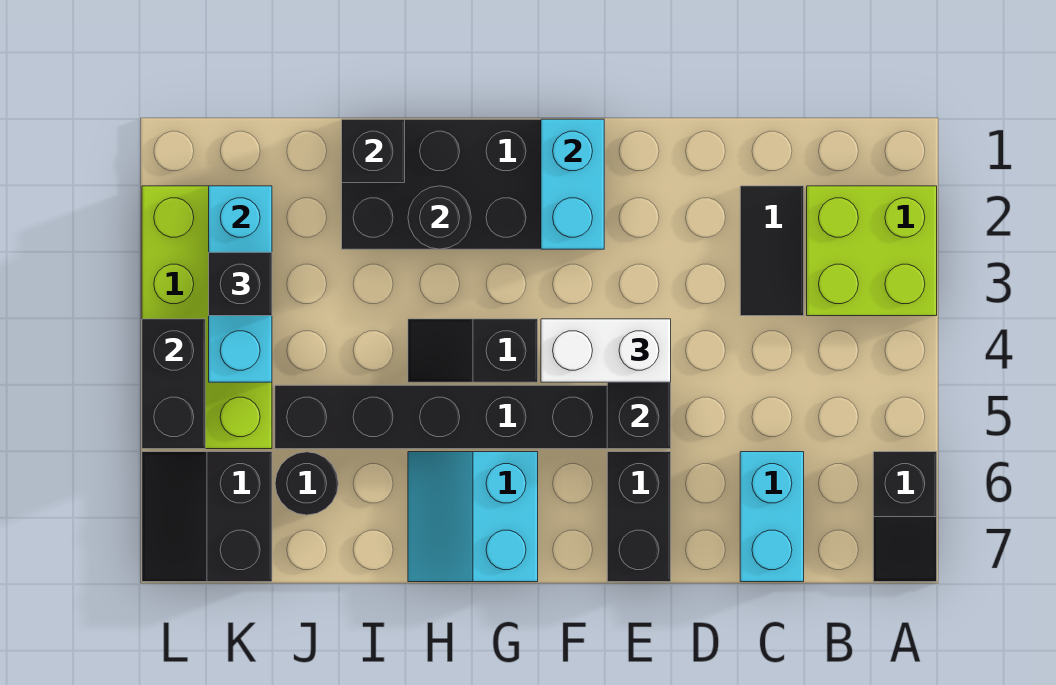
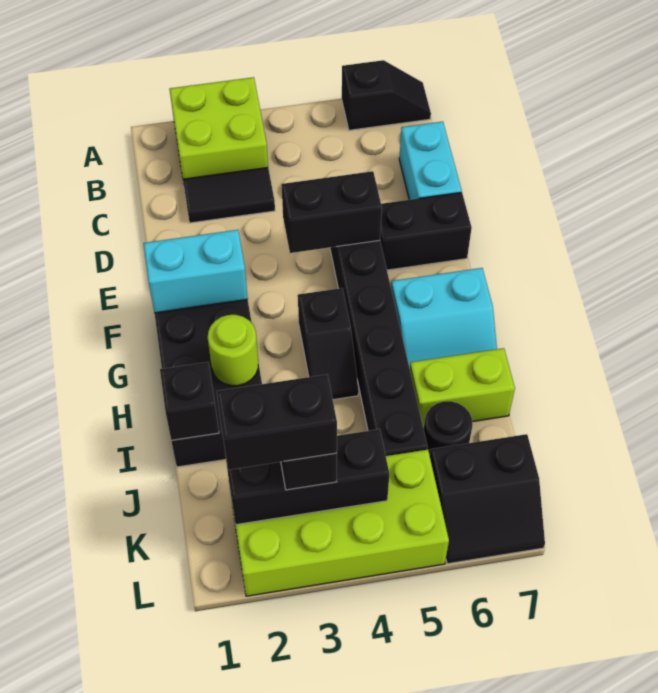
cyan brick C6:C7 level 1 -> cyan brick C7:D7 level 1
white brick E4:F4 level 3 -> none
black round brick H2 level 2 -> lime round brick H2 level 2
none -> lime brick I6:I7 level 1
cyan brick K2:K4 level 2 -> black brick K2:K4 level 2
black brick L4:L5 level 2 -> black brick K2:K3 level 4

